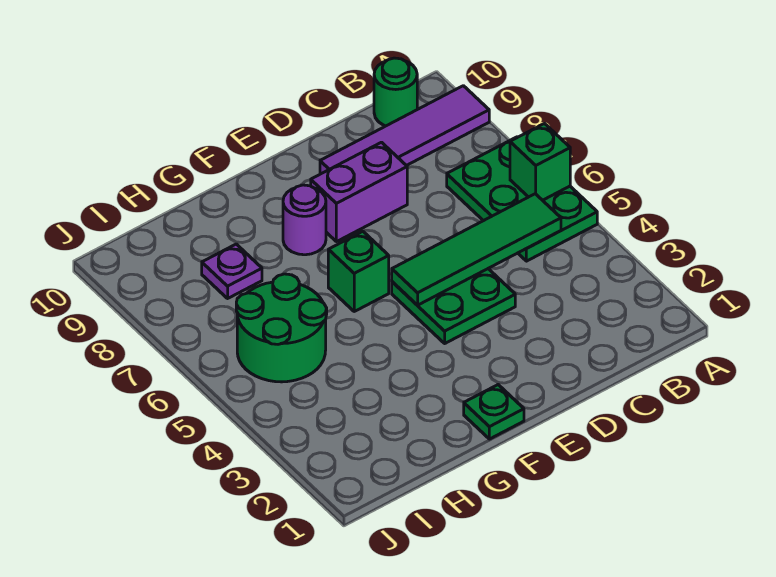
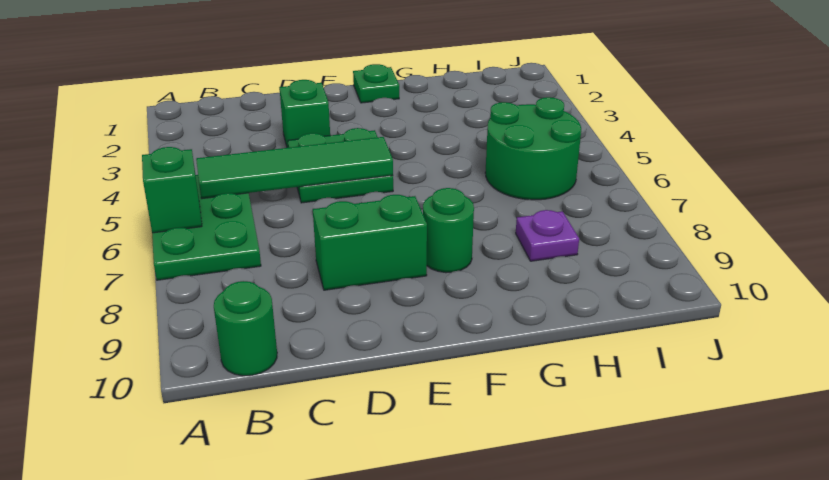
purple tile A9:D9 level 1 -> none
purple brick D8:E8 level 1 -> green brick D8:E8 level 1
green brick F6 level 1 -> green brick D3 level 1
purple round brick F8 level 1 -> green round brick F8 level 1

